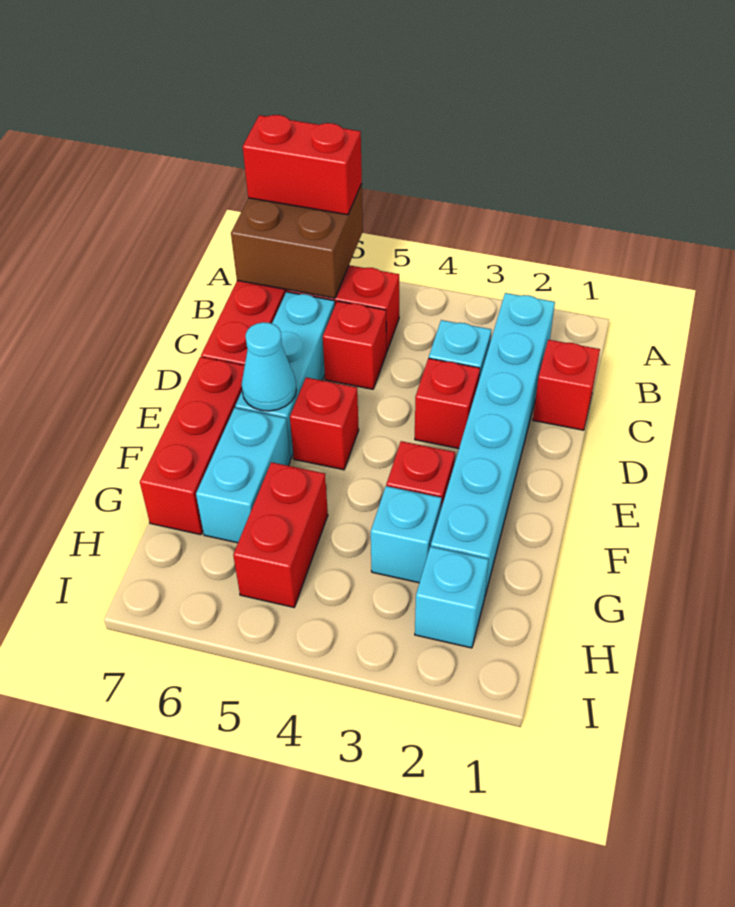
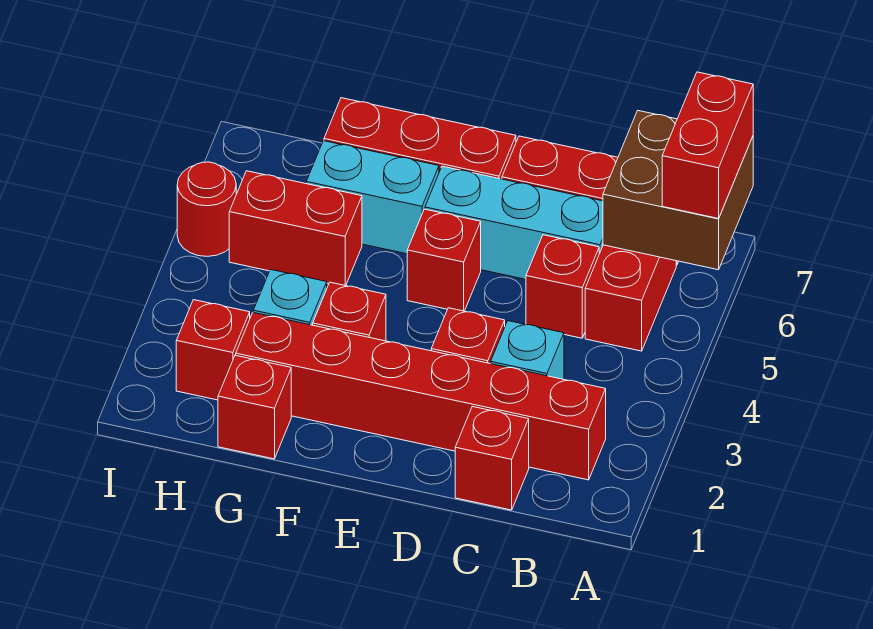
cyan brick B2:G2 level 1 -> red brick B2:G2 level 1
cyan cone E6 level 2 -> none
none -> red brick G1 level 1
cyan brick H2 level 1 -> red brick H2 level 1
none -> red round brick I5 level 1

